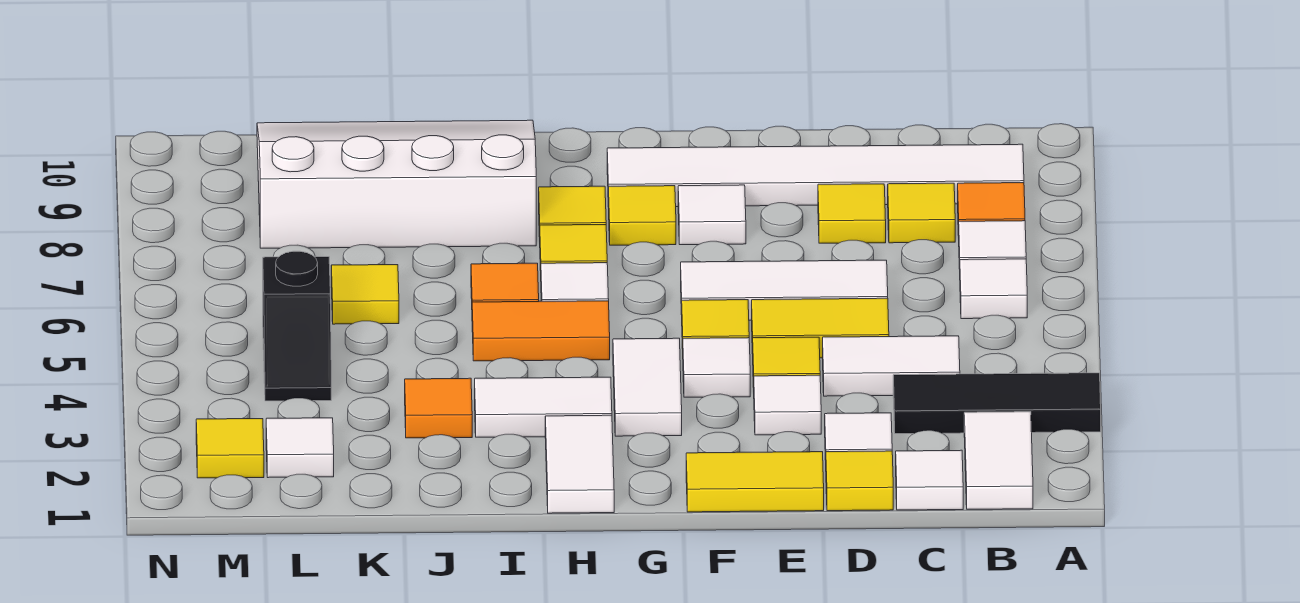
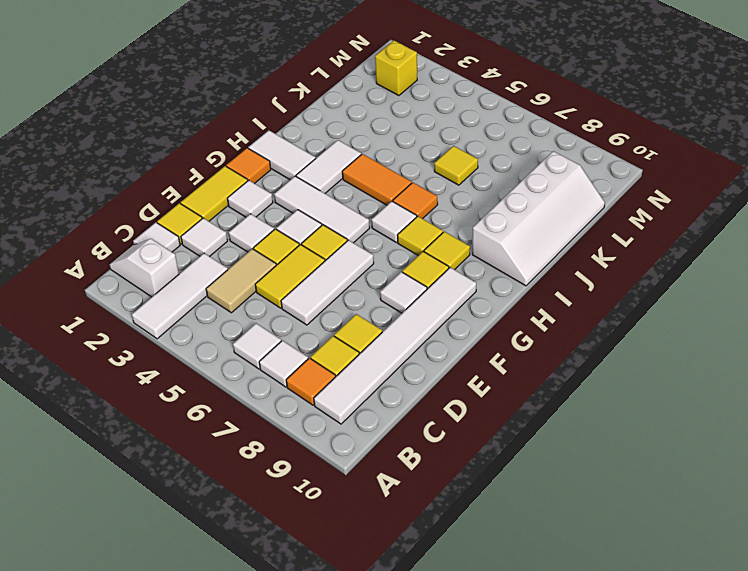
black tile A3:C3 level 1 -> white tile A3:C3 level 1
white tile B1:B2 level 1 -> white slope B1:B2 level 1 top 2
white tile C4:D4 level 1 -> tan tile C4:D4 level 1
white tile G3:G4 level 1 -> white tile G3:G5 level 1
orange tile H5:I5 level 1 -> orange tile I4:I5 level 1
white slope I8:L10 level 1 top 8 -> white slope I9:L10 level 1 top 9
orange tile J3 level 1 -> orange tile G1 level 1
white tile L2 level 1 -> white tile F2 level 1
black slope L4:L5 level 1 top 5 -> none
yellow tile M2 level 1 -> yellow brick M2 level 1

